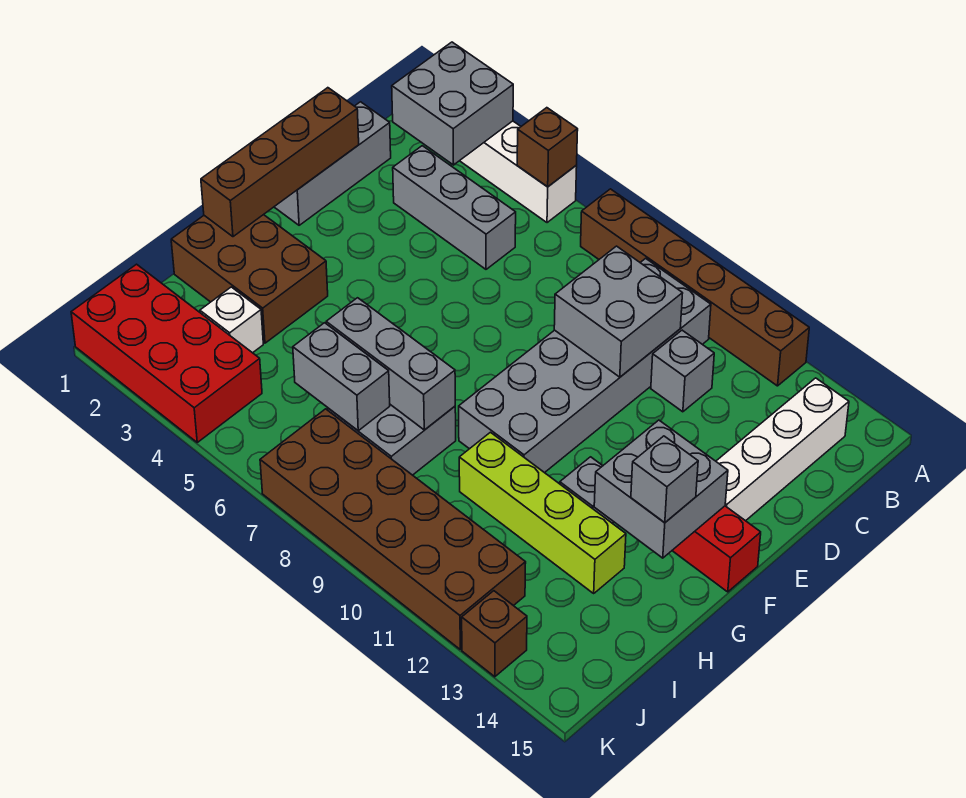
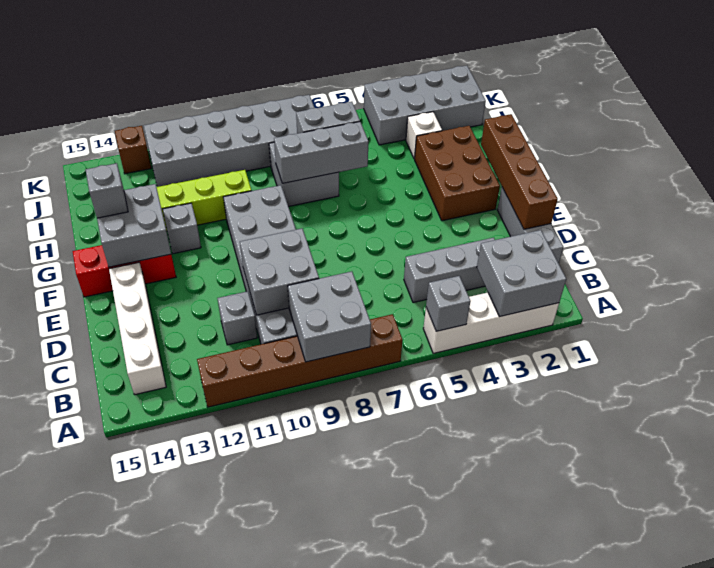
brown brick A5 level 2 -> grey brick A5 level 2
none -> grey brick A8:B9 level 2
brown brick G1:H3 level 1 -> brown brick F2:H3 level 1
red brick J1:K4 level 1 -> grey brick J1:K4 level 1
brown brick J7:K12 level 1 -> grey brick J7:K12 level 1

